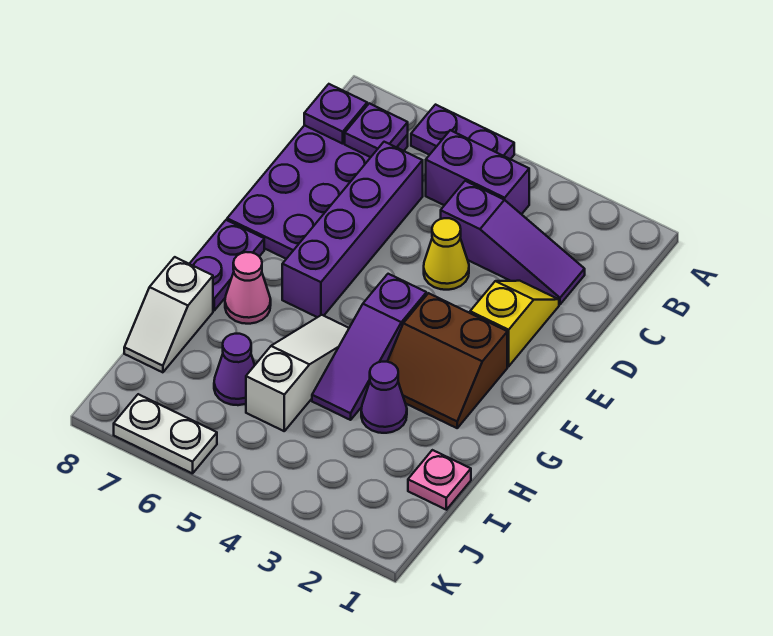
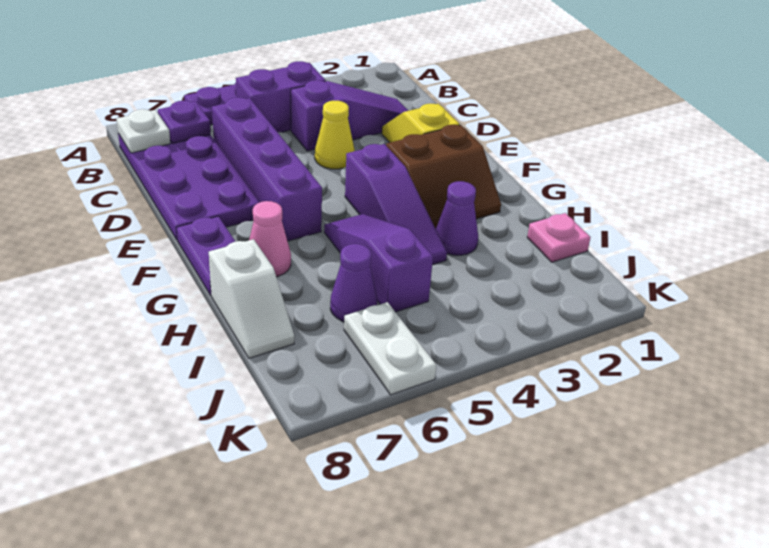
purple plate B8 level 2 -> white plate B8 level 2
white slope G5:I5 level 1 top I -> purple slope G5:I5 level 1 top I
white plate K6:K7 level 1 -> white plate J6:K6 level 1

